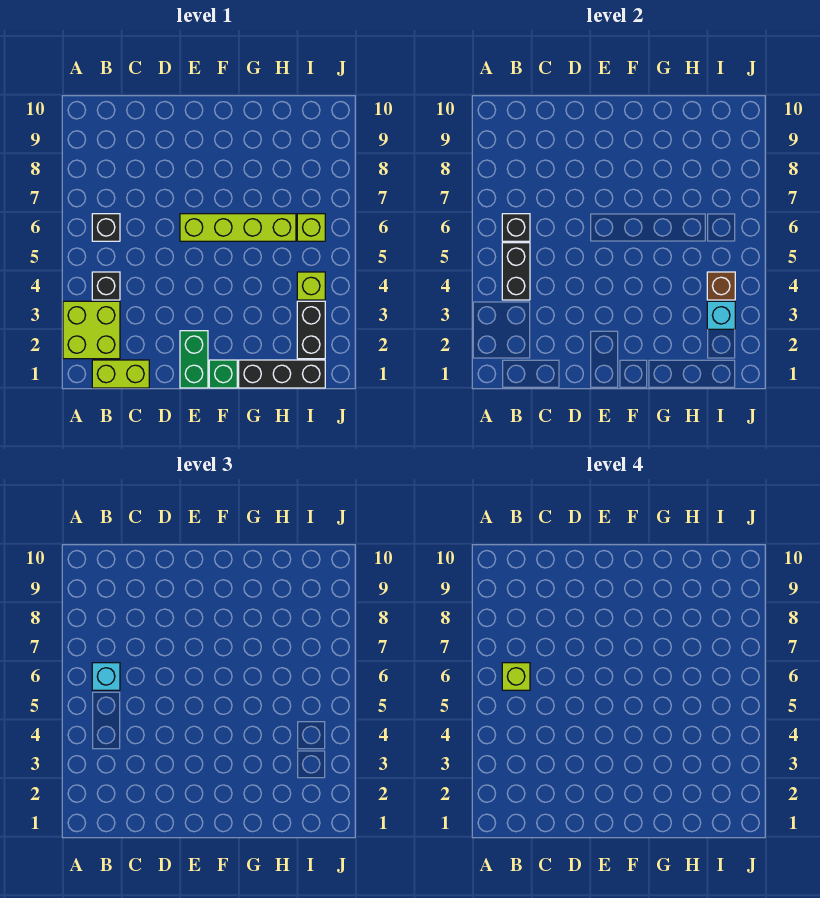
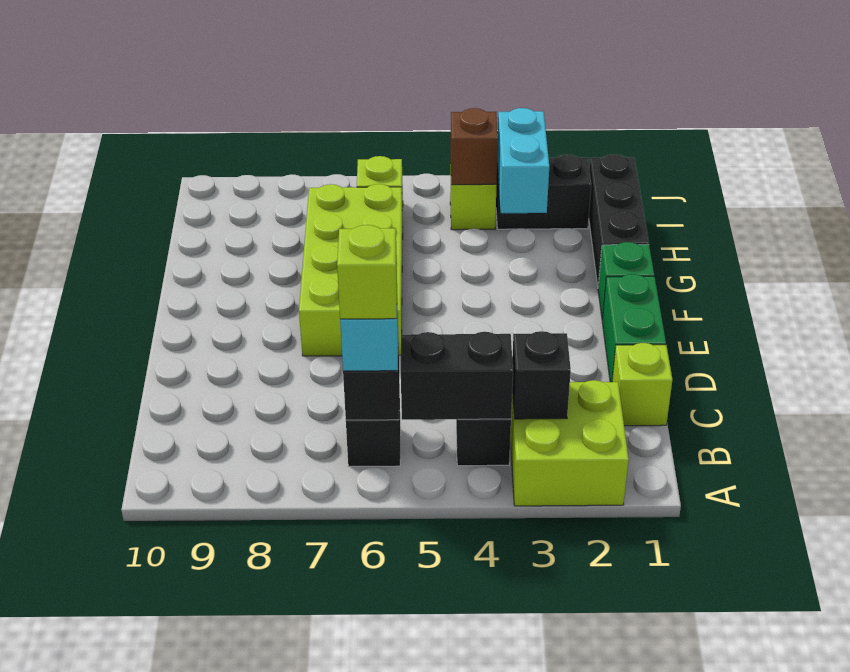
lime brick B1:C1 level 1 -> lime brick C1 level 1
none -> black brick B3 level 2
green brick E1:E2 level 1 -> green brick D1:E1 level 1
lime brick E6:H6 level 1 -> lime brick E6:H7 level 1
cyan brick I3 level 2 -> cyan brick H3:I3 level 2

